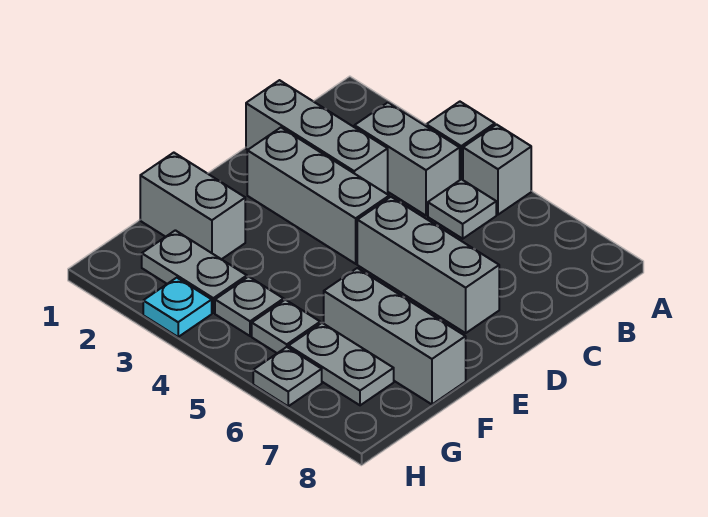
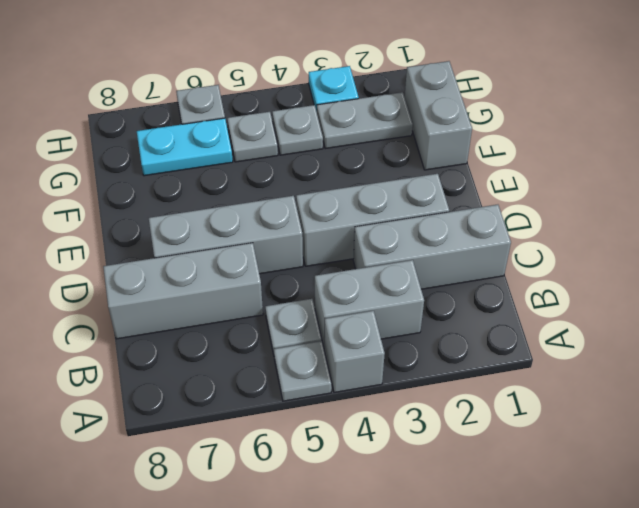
grey brick A5 level 1 -> grey plate A5 level 1
grey brick F1:F2 level 1 -> grey brick F1:G1 level 1
grey brick F6:F8 level 1 -> grey brick C6:C8 level 1
grey plate G6:G7 level 1 -> cyan plate G6:G7 level 1

